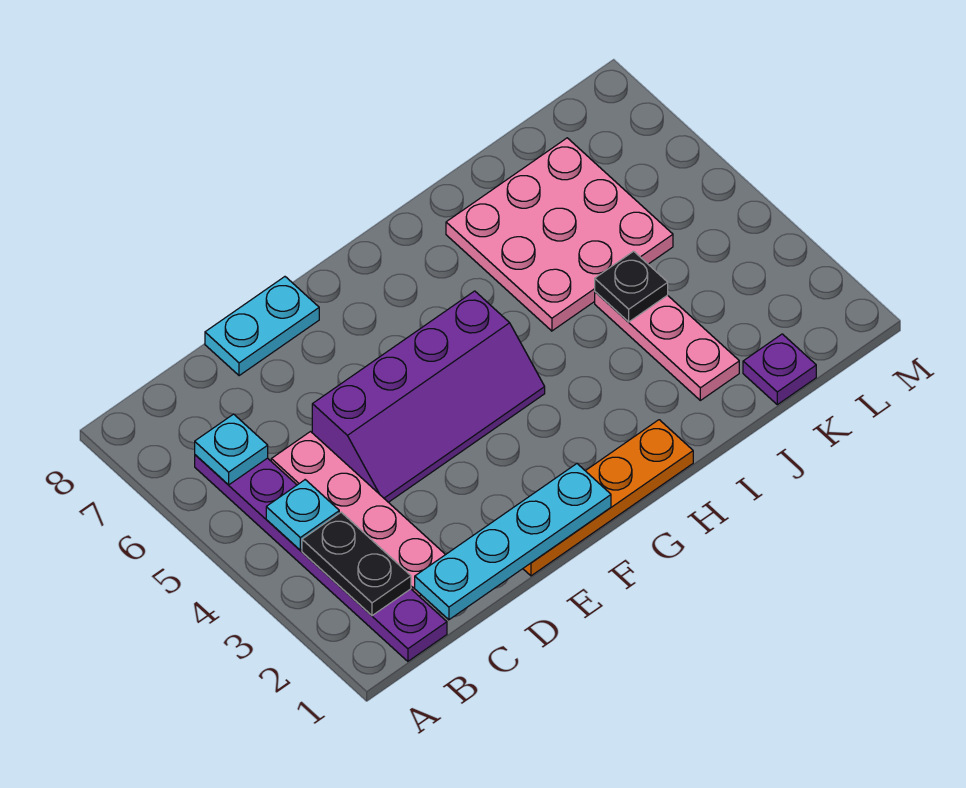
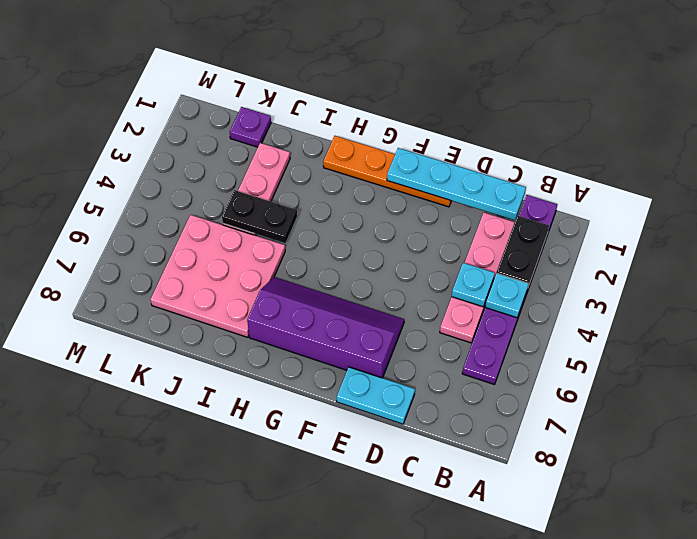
cyan plate B6 level 2 -> cyan plate C4 level 2
purple slope D4:G5 level 1 top 5 -> purple slope E6:H7 level 1 top 7
black plate J4 level 2 -> black plate I4:J4 level 2

